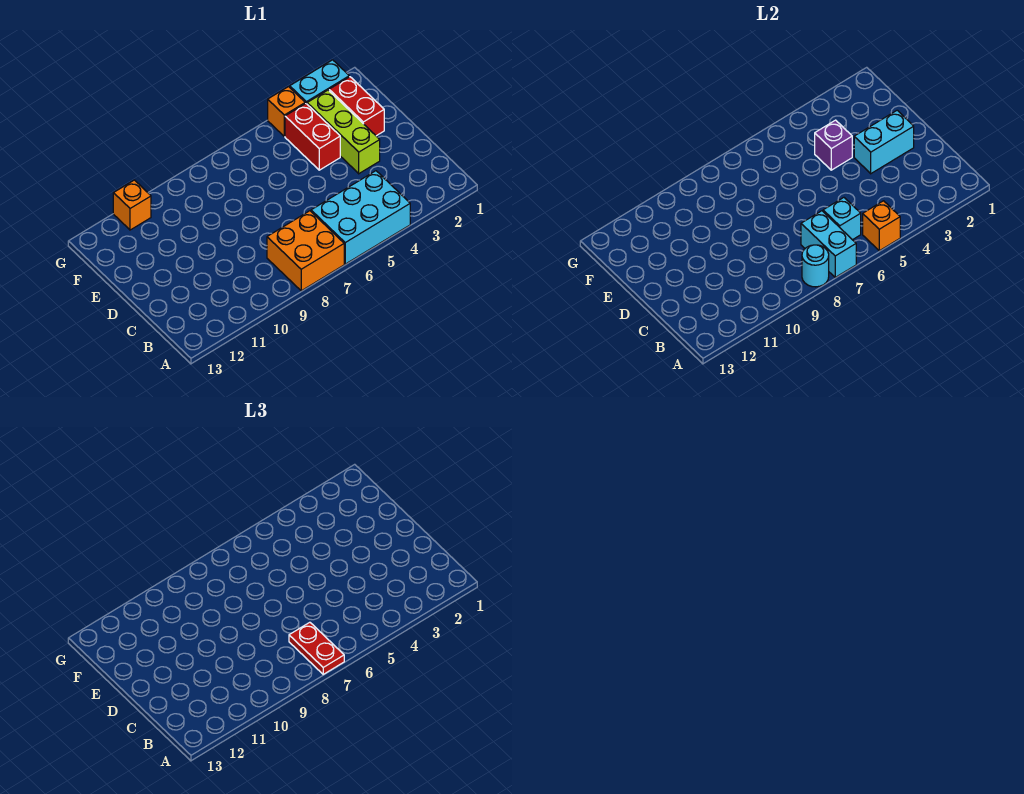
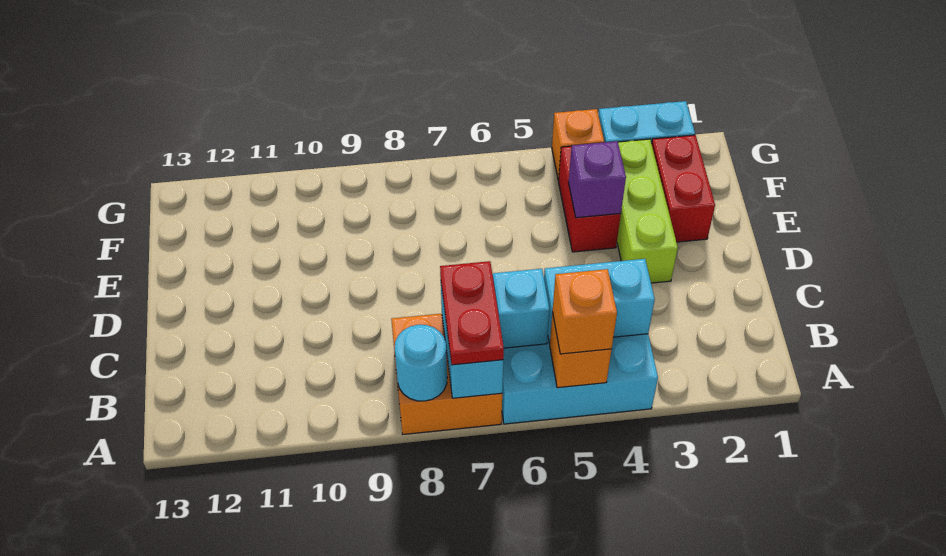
cyan brick D2:D3 level 2 -> cyan brick B4:B5 level 2
orange brick G11 level 1 -> orange brick A5 level 3

